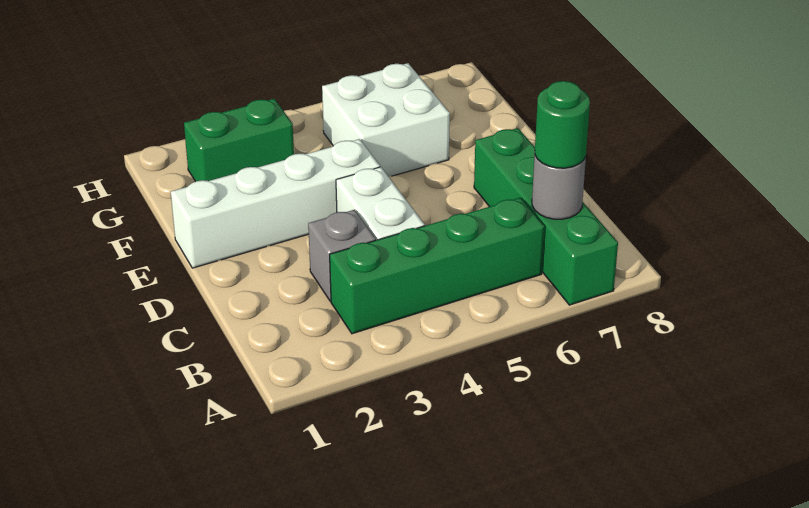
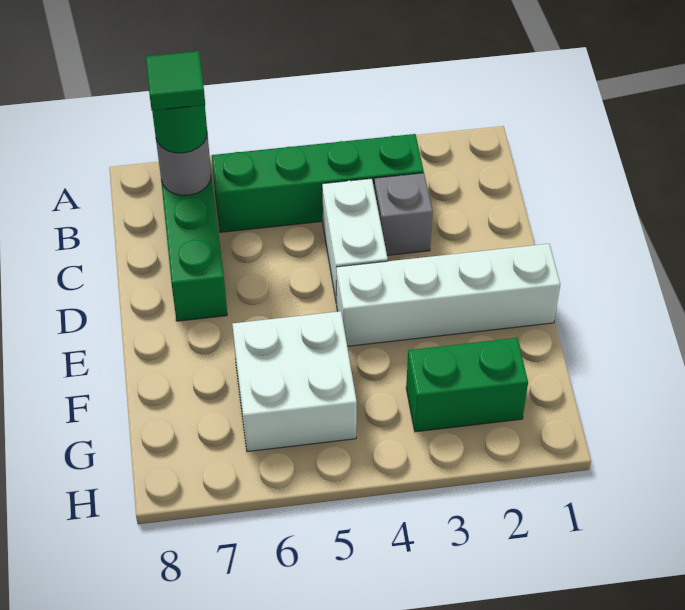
none -> green tile B7 level 4

